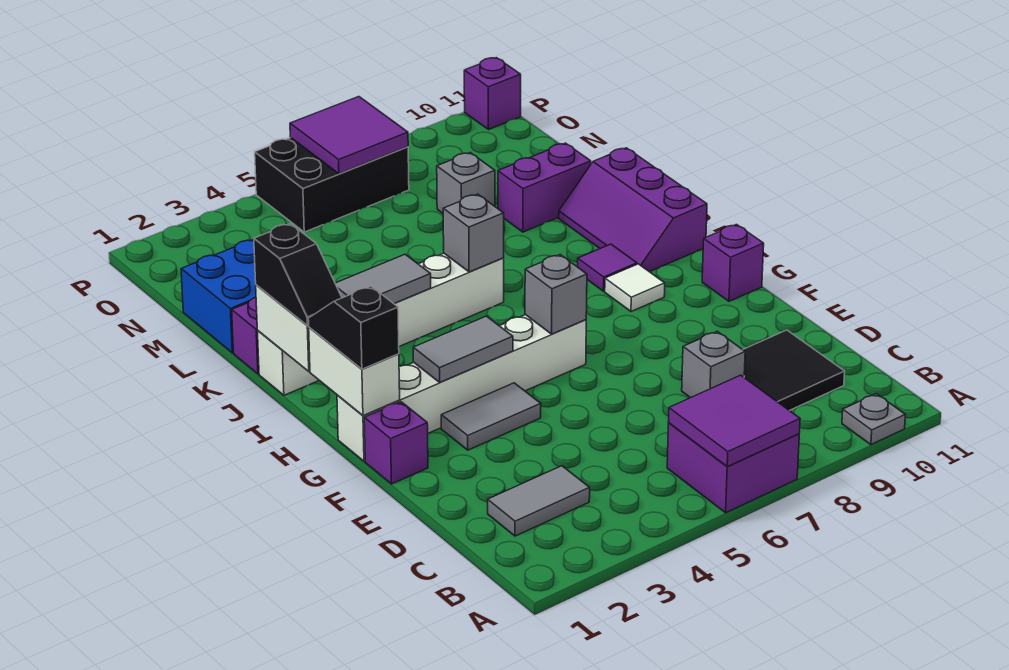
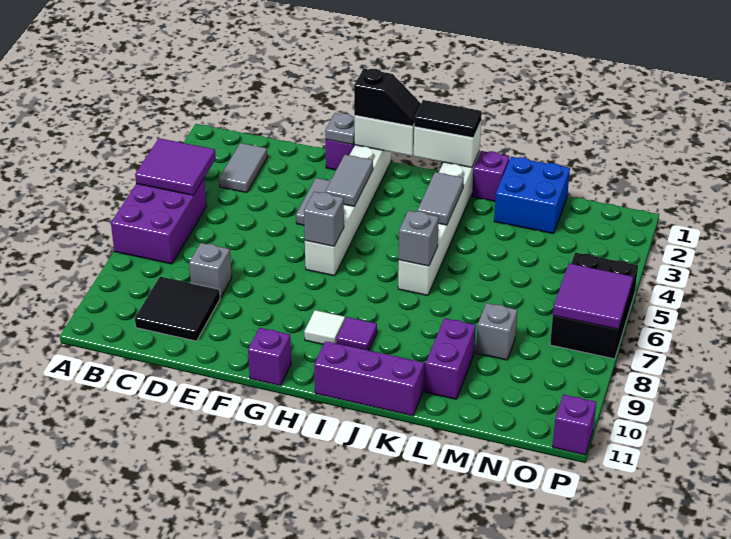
purple brick A6:B7 level 1 -> purple brick A5:B7 level 1
purple tile A6:B7 level 2 -> purple tile A4:B5 level 2
grey plate A10 level 1 -> grey plate F1 level 2
black slope I1:J1 level 3 top J -> black tile I1:J1 level 3

